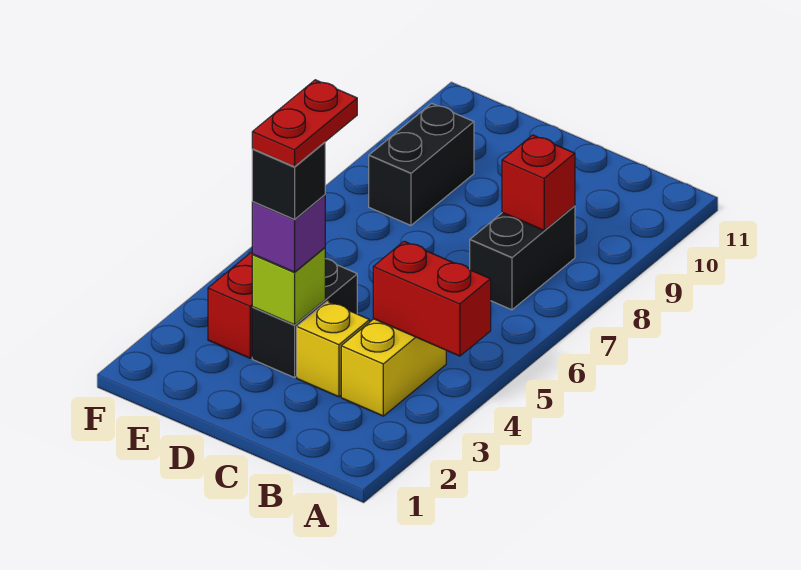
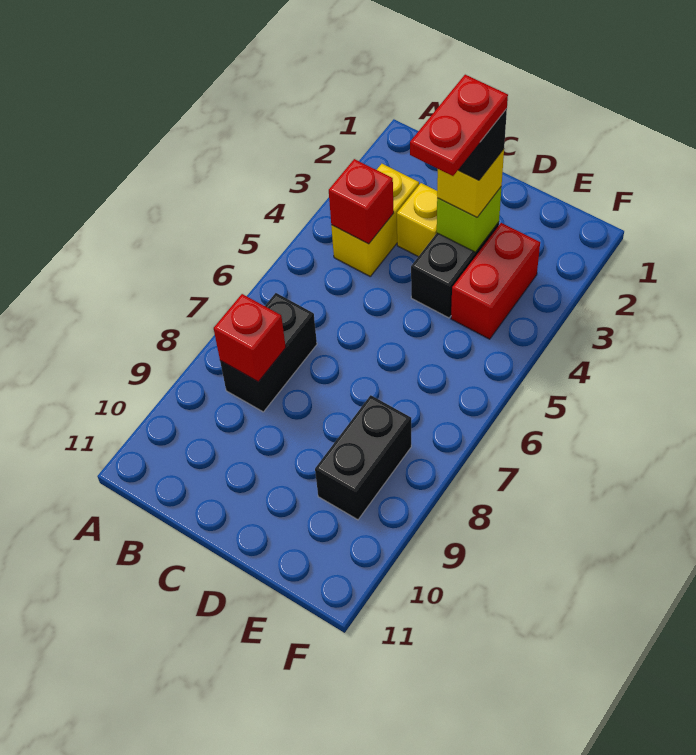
red brick A4:B4 level 2 -> red brick B4 level 2
purple brick D3 level 3 -> yellow brick D3 level 3

